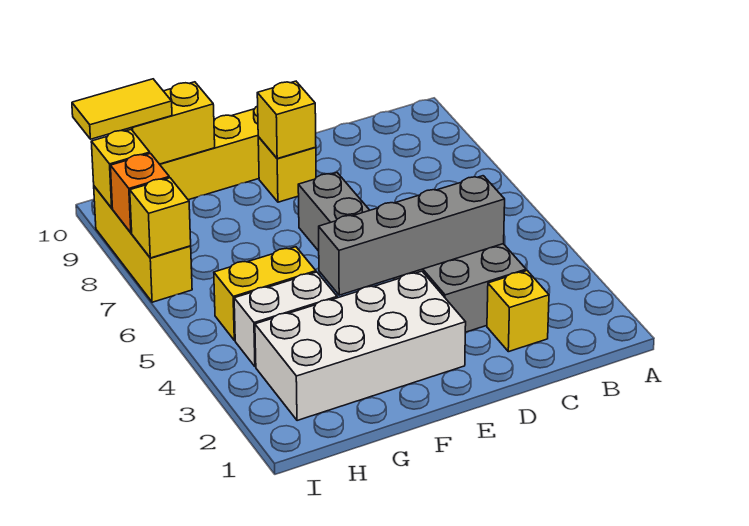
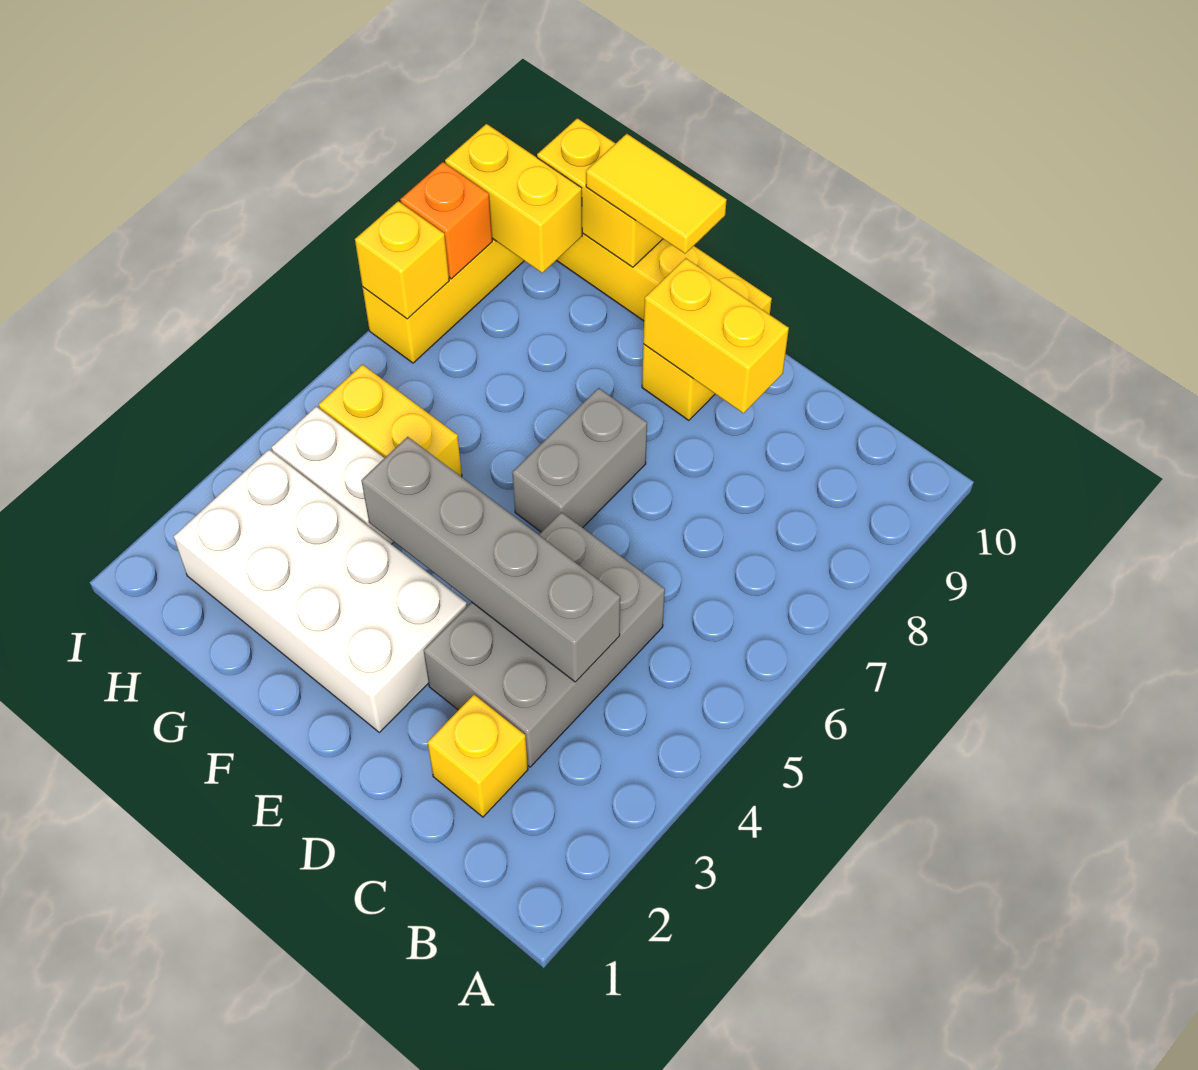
yellow brick E9 level 2 -> yellow brick D9:E9 level 2
yellow tile H10:I10 level 3 -> yellow tile F10:G10 level 3
yellow brick I9 level 2 -> yellow brick H9:I9 level 2

